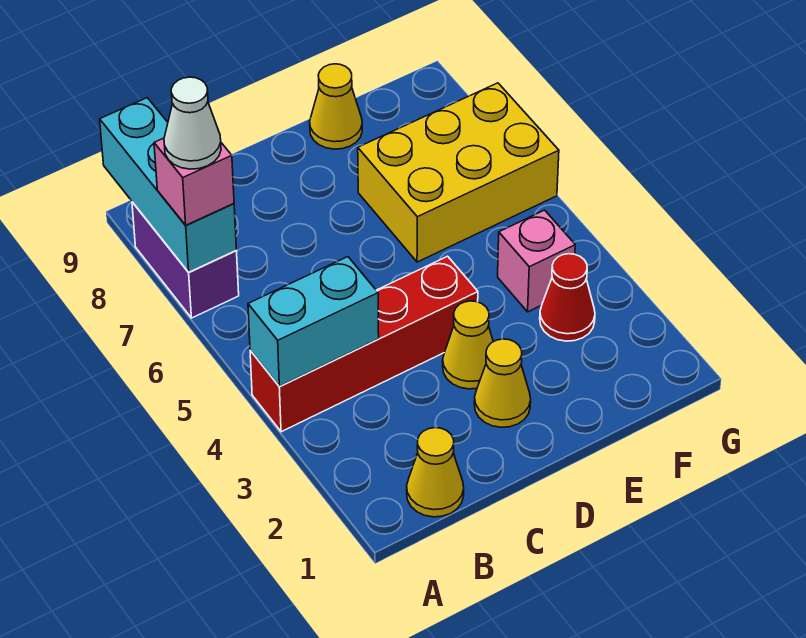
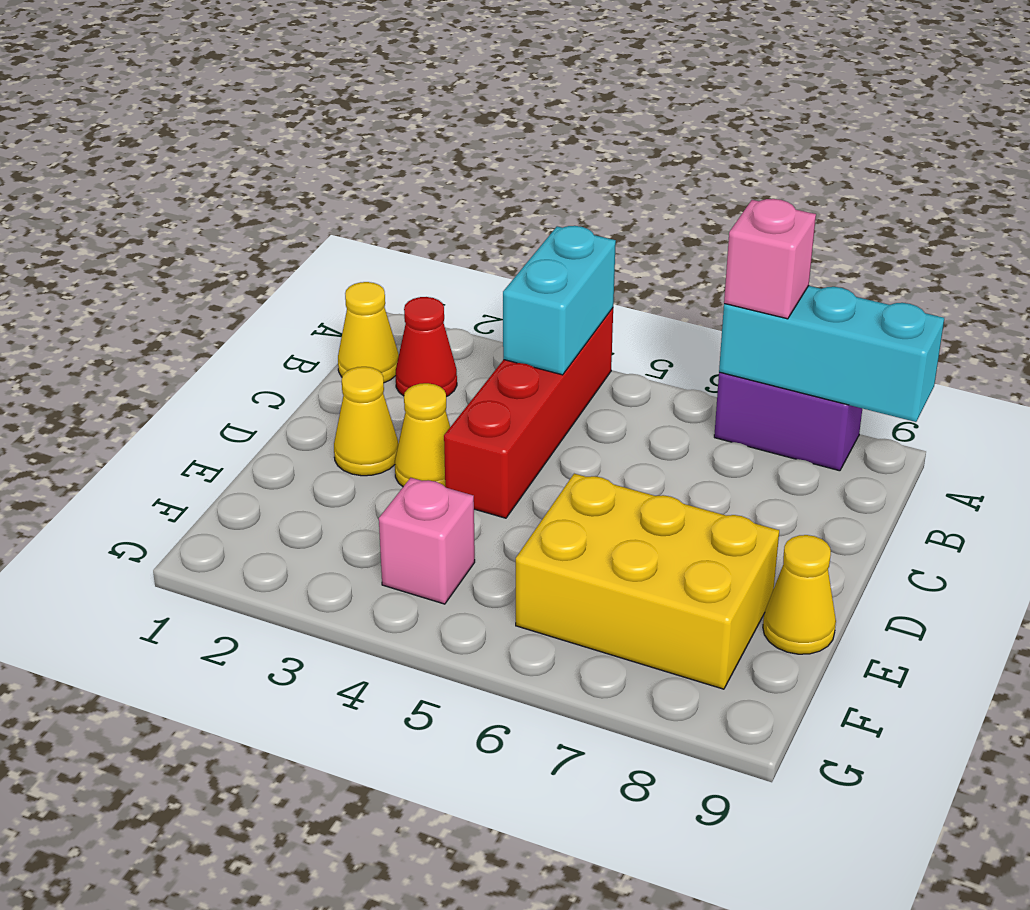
white cone A7 level 4 -> none
yellow brick E6:G7 level 1 -> yellow brick E6:F8 level 1
red cone F3 level 1 -> red cone B2 level 1

